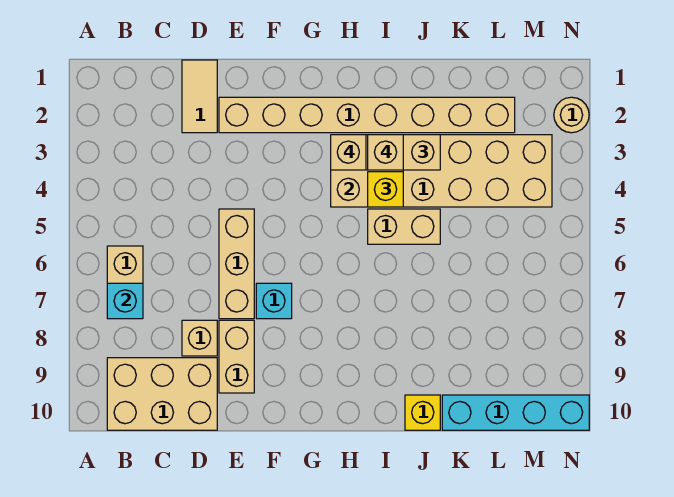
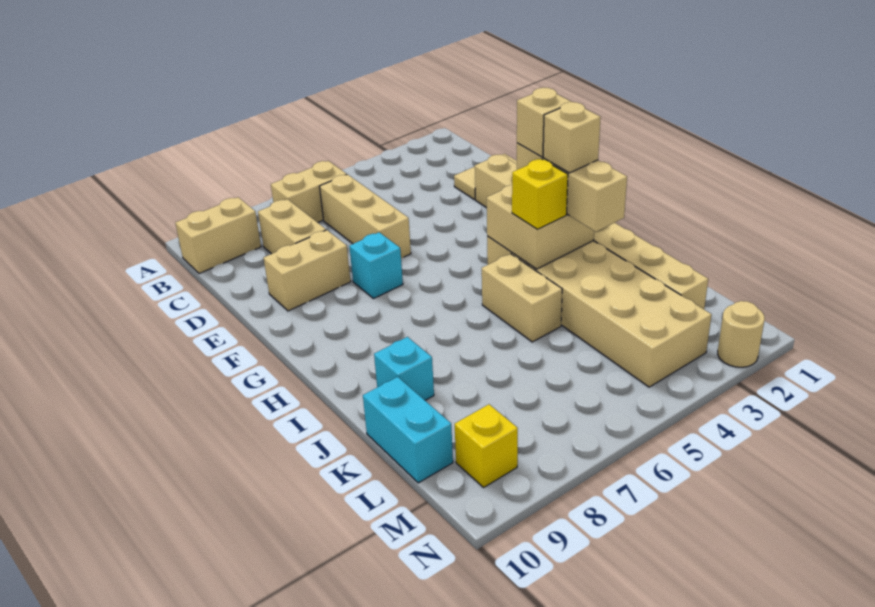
cyan brick B7 level 2 -> cyan brick J9 level 1
tan brick B9:D10 level 1 -> tan brick B9:B10 level 1
tan brick D8 level 1 -> tan brick C8:D8 level 1
tan brick E5:E7 level 1 -> tan brick C6:E6 level 1
yellow brick J10 level 1 -> yellow brick M9 level 1
cyan brick K10:N10 level 1 -> cyan brick K10:L10 level 1

